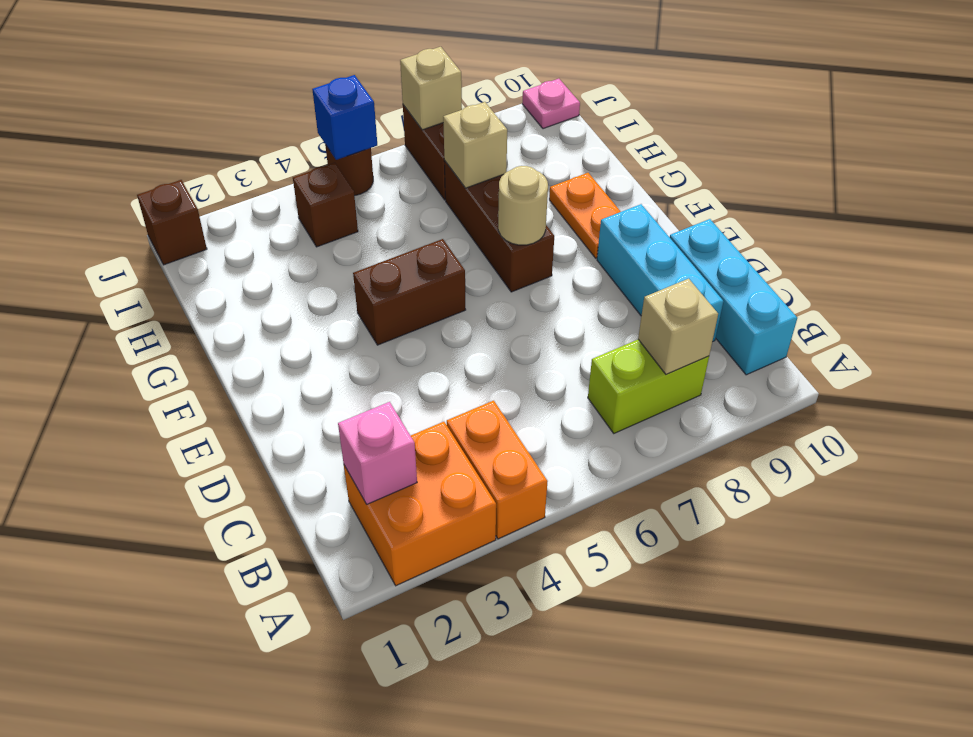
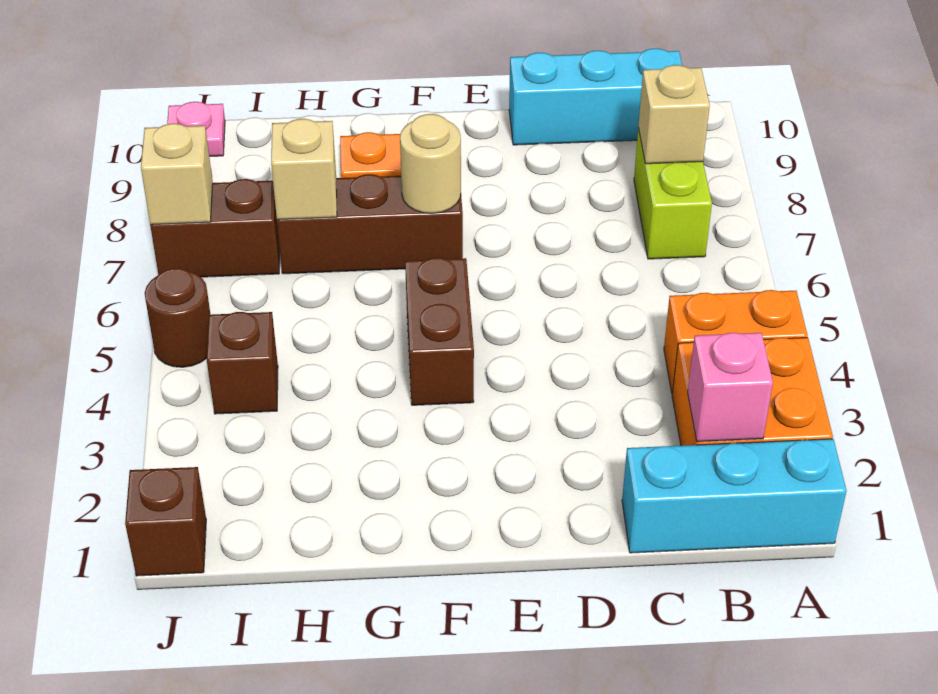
cyan brick C9:E9 level 1 -> cyan brick A1:C1 level 1
blue brick J5 level 2 -> none

